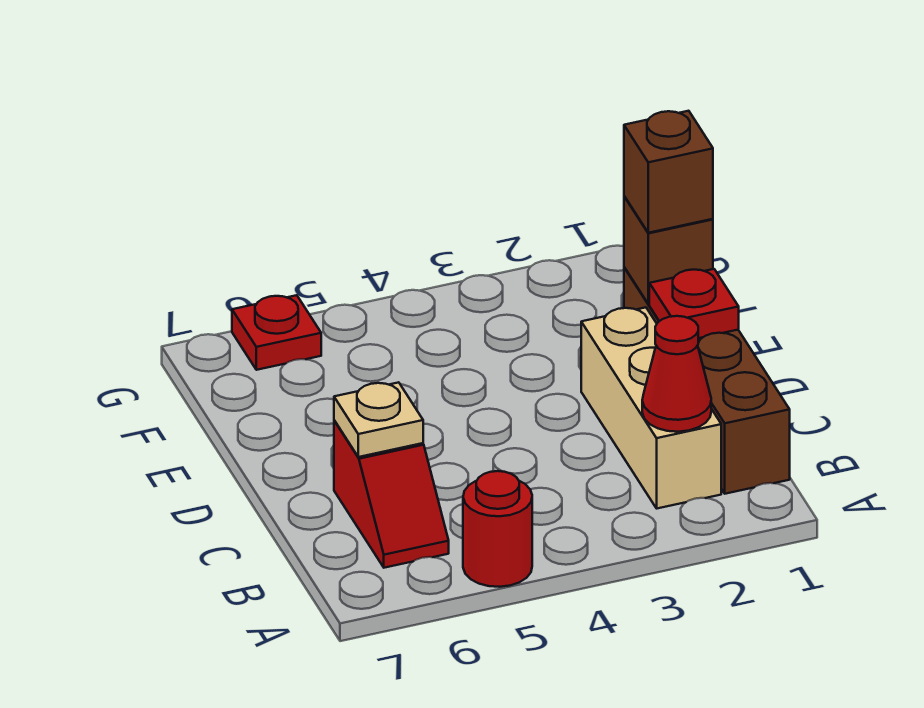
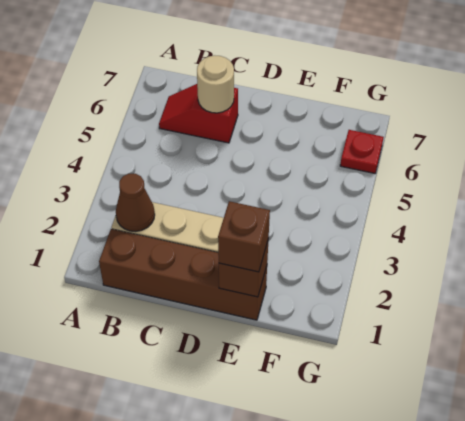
red round brick A5 level 1 -> none
red cone B2 level 2 -> brown cone B2 level 2
tan plate C6 level 2 -> tan round brick C6 level 2
red plate D1 level 2 -> none

